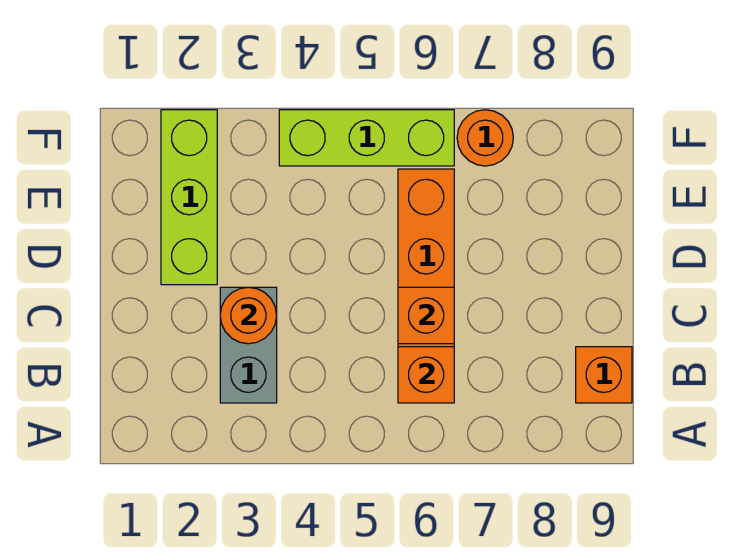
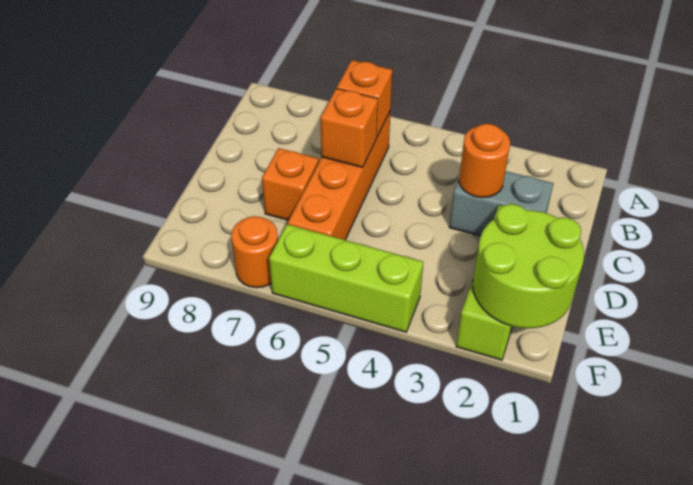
grey brick B3:C3 level 1 -> grey brick C2:C3 level 1
orange brick B9 level 1 -> orange brick D7 level 1
none -> lime round brick E1:F2 level 2

